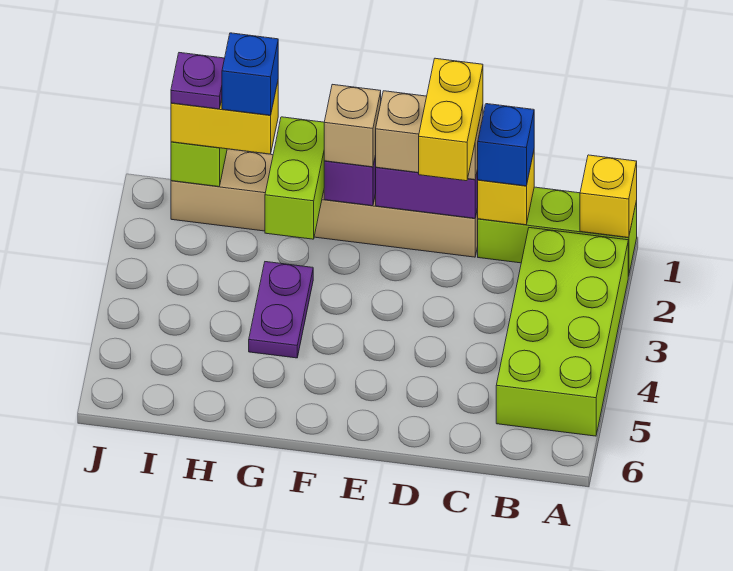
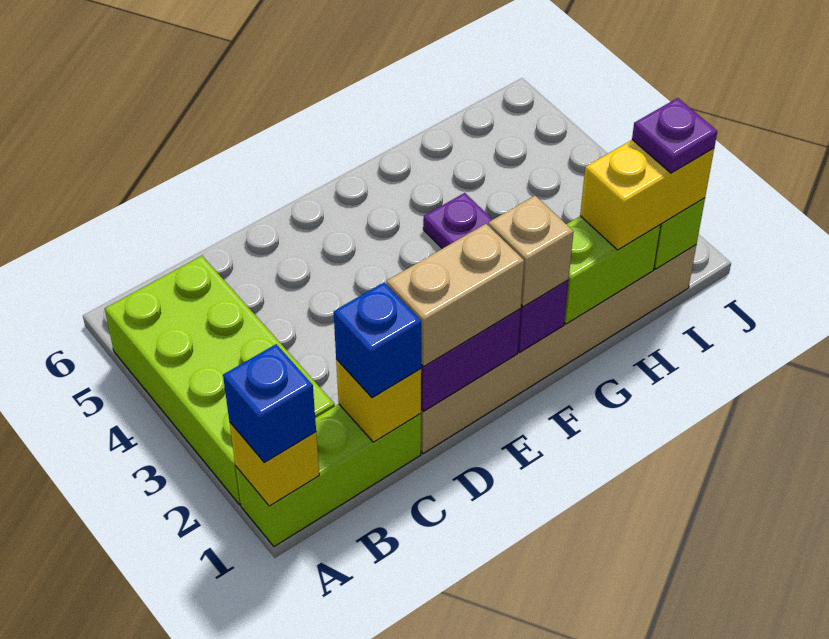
yellow brick D1:D2 level 4 -> none
lime brick G1:G2 level 2 -> lime brick G1:H1 level 2
blue brick H1 level 4 -> blue brick A1 level 3

